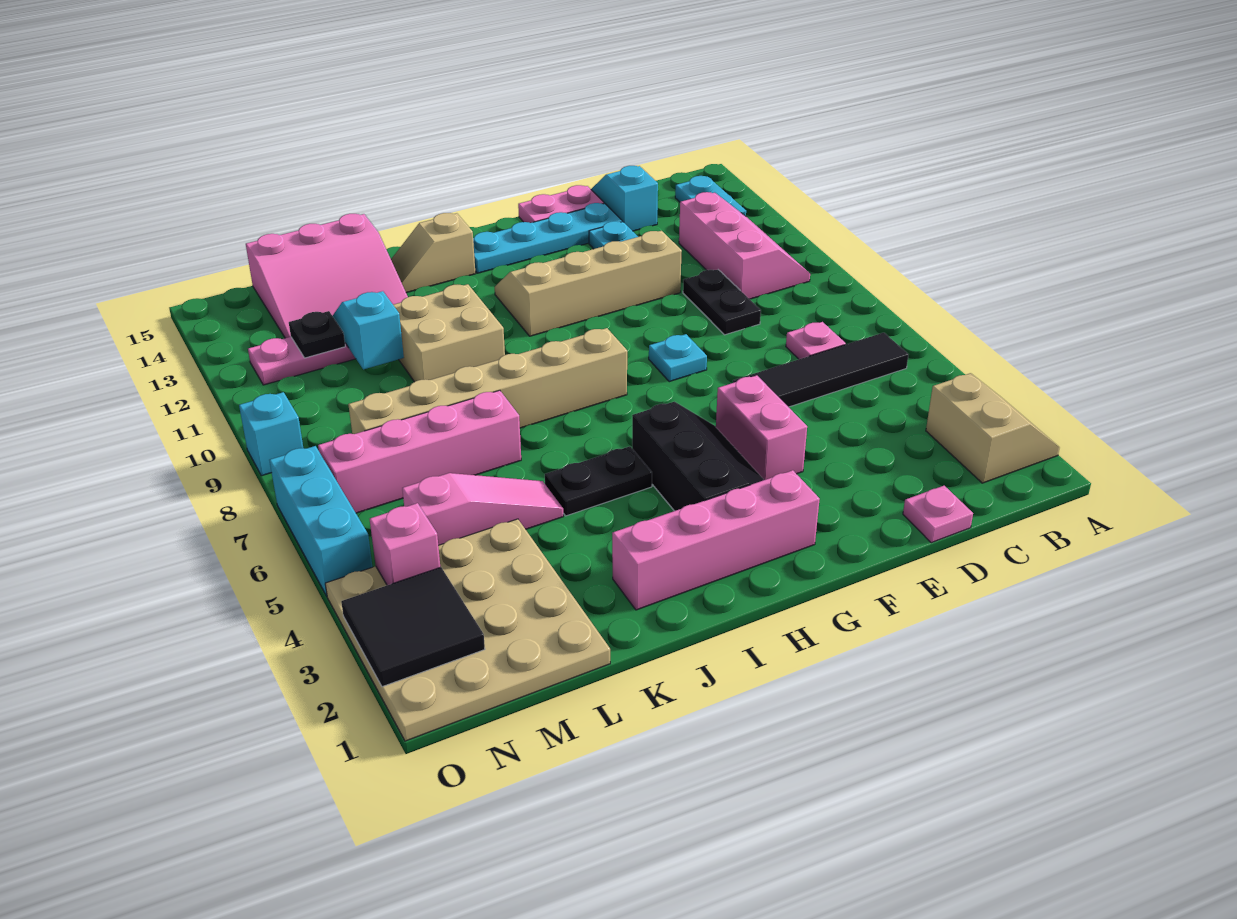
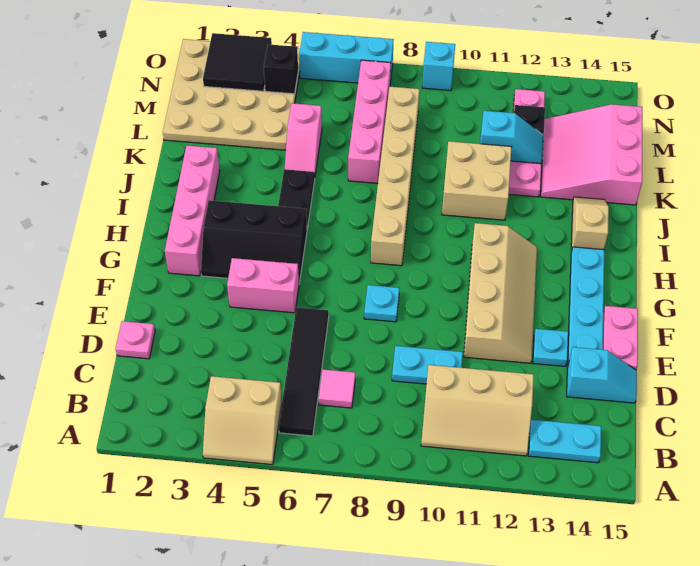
tan slope A2:B3 level 1 top B -> tan slope A4:B5 level 1 top B
pink slope B10:C12 level 1 top C -> tan slope B10:C12 level 1 top C
pink plate C7 level 1 -> pink tile C7 level 1
black plate D9:D10 level 1 -> cyan plate D9:D10 level 1
pink slope K5:M5 level 1 top M -> pink slope K5:L5 level 1 top L
pink brick N4 level 2 -> black brick N4 level 2

